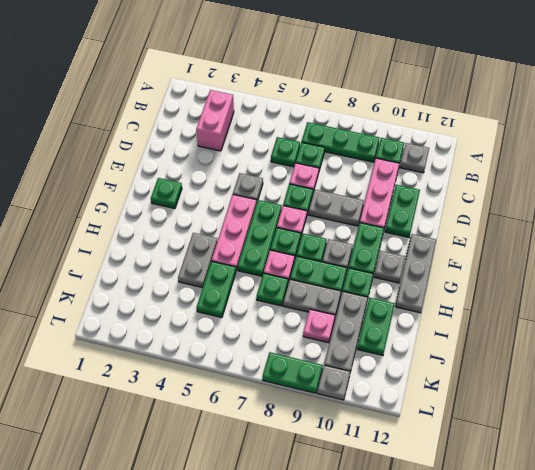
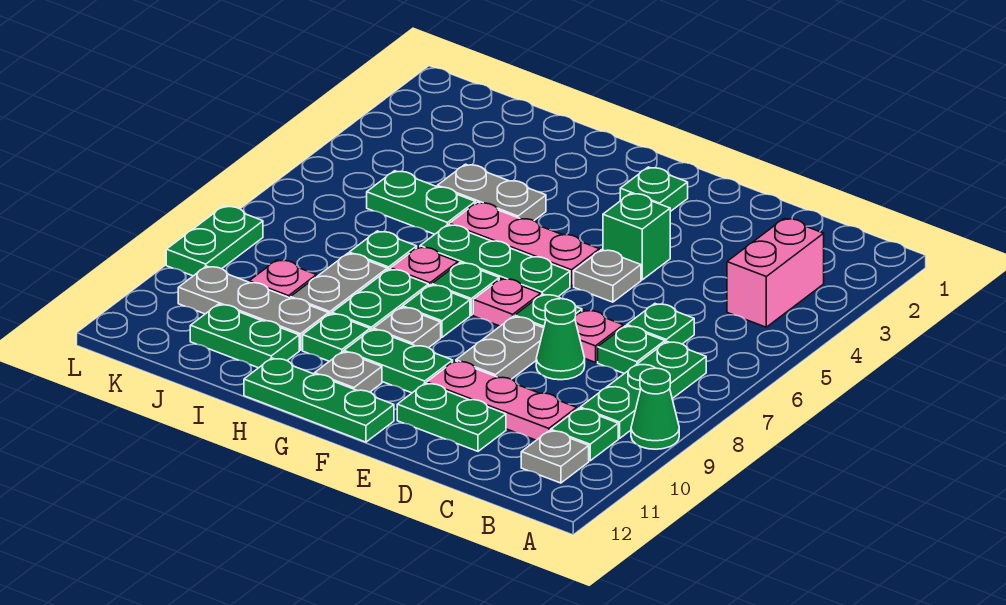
none -> green cone A9 level 1
pink brick B3:C3 level 1 -> pink brick B3:B4 level 1
none -> green cone D8 level 1
none -> green brick E4 level 1
grey plate F12:H12 level 1 -> green plate F12:H12 level 1
grey plate L10 level 1 -> none

